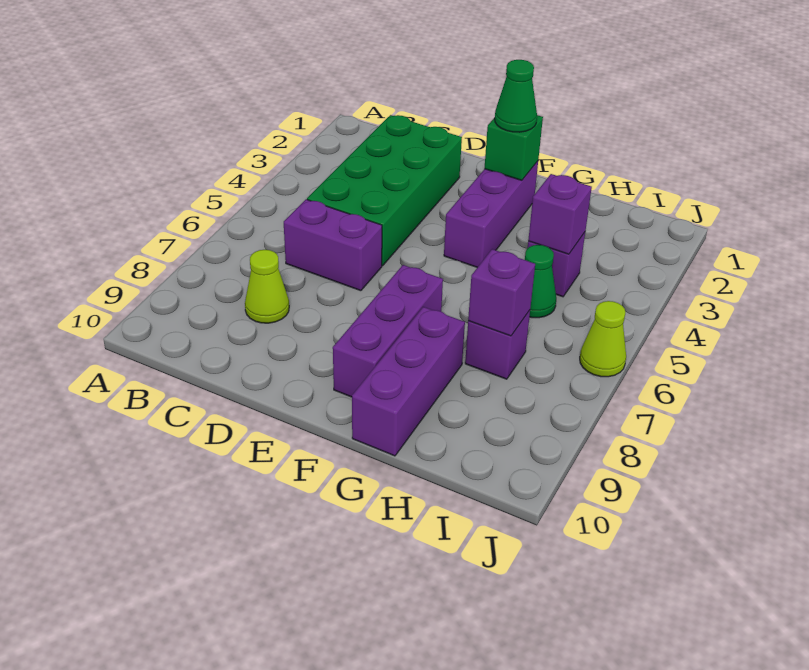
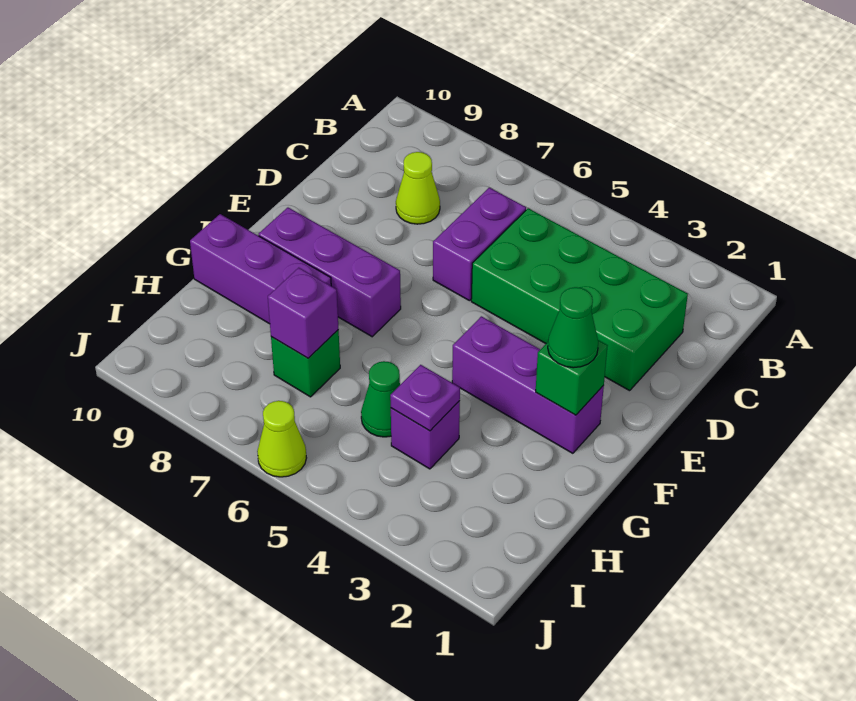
purple brick H4 level 2 -> purple plate H4 level 2
purple brick H7 level 1 -> green brick H7 level 1

